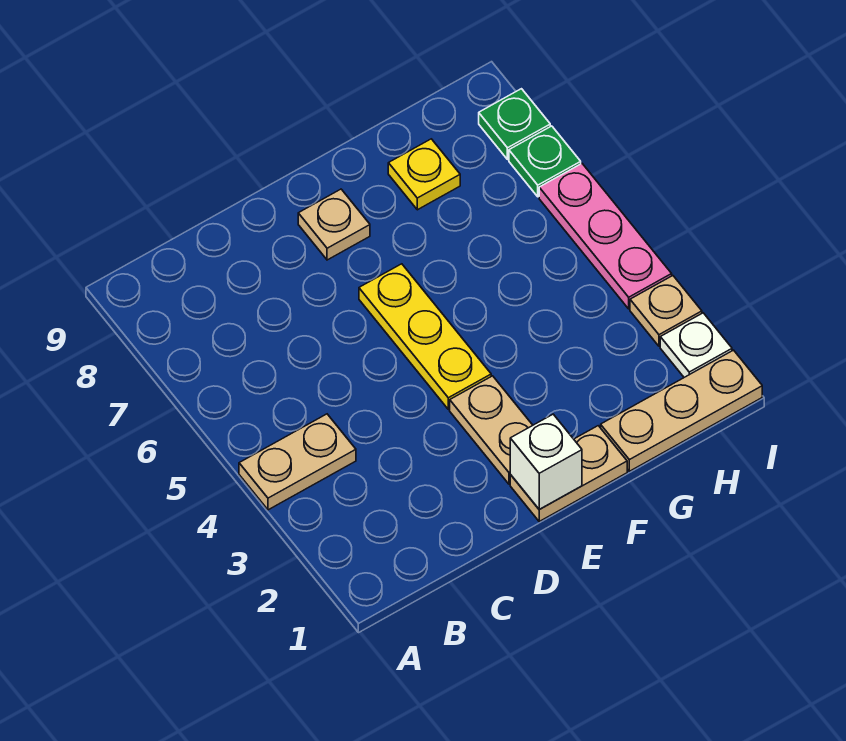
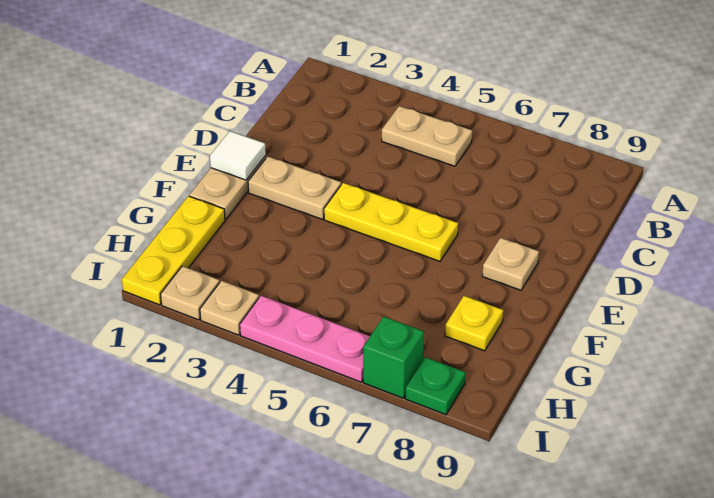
tan plate A4:B4 level 1 -> tan plate B4:B5 level 1
white brick E1 level 2 -> white tile E1 level 2
tan plate G1:I1 level 1 -> yellow plate G1:I1 level 1
white plate I2 level 1 -> tan plate I2 level 1
green plate I7 level 1 -> green brick I7 level 1

